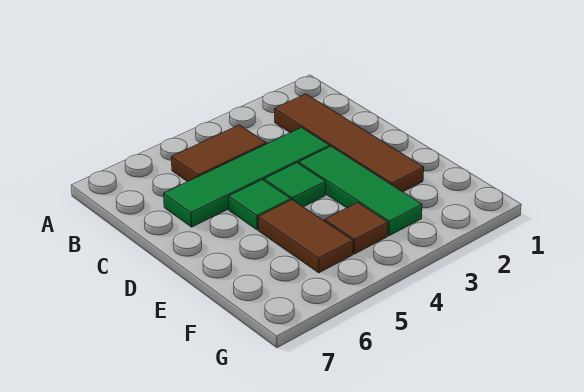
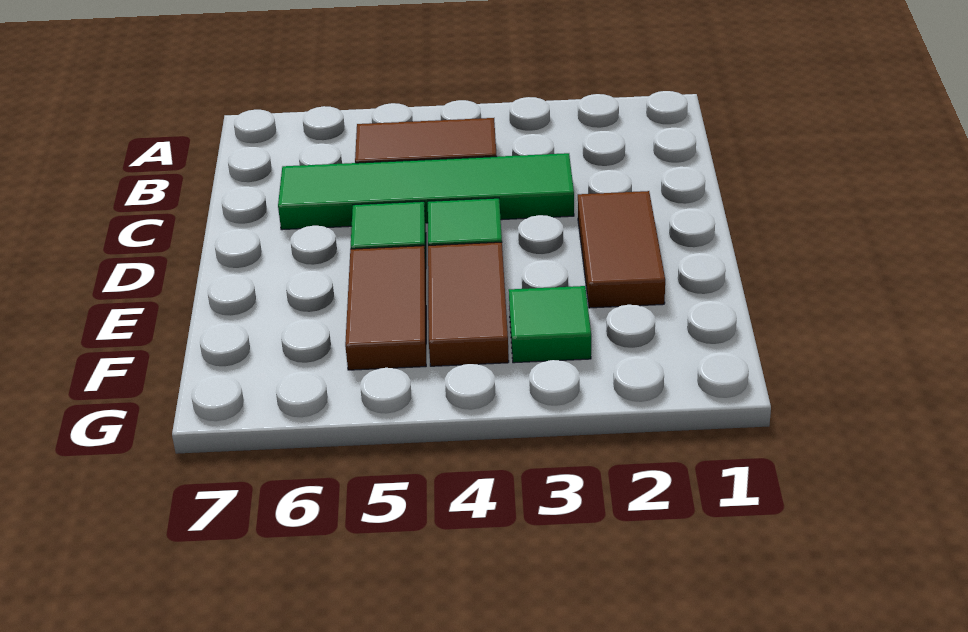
brown tile B2:E2 level 1 -> brown tile D2:E2 level 1
green tile D3:F3 level 1 -> green tile F3 level 1
brown tile F4 level 1 -> brown tile E4:F4 level 1

